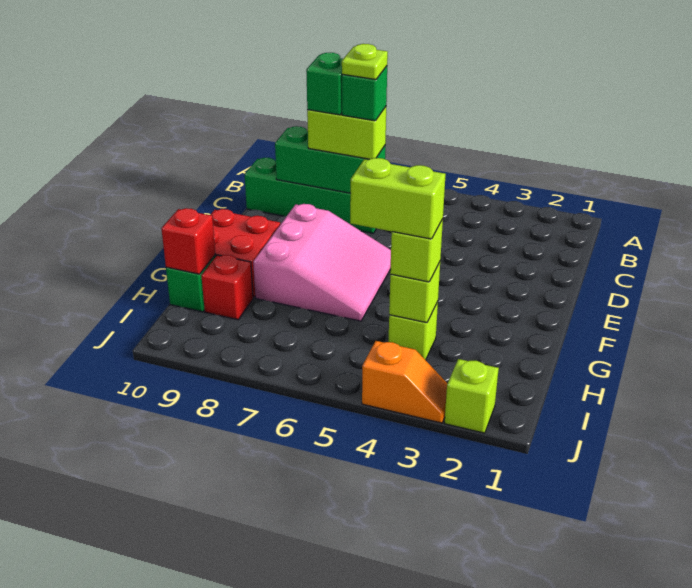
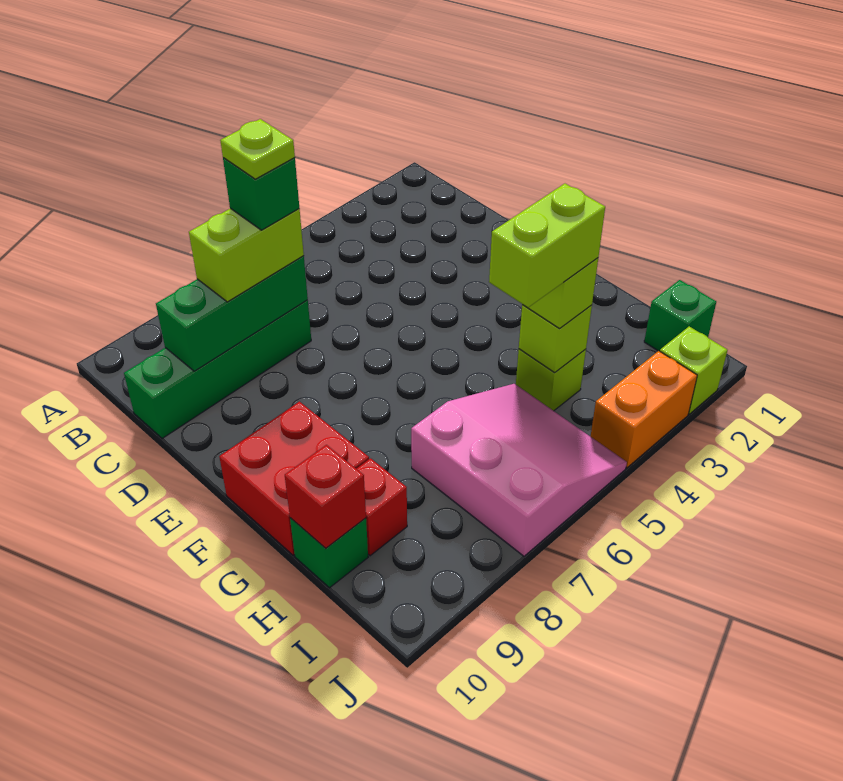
green brick C8 level 4 -> green brick I1 level 1
pink slope E6:G8 level 1 top 8 -> pink slope H5:J7 level 1 top 7
orange slope J3:J4 level 1 top 4 -> orange brick J3:J4 level 1

